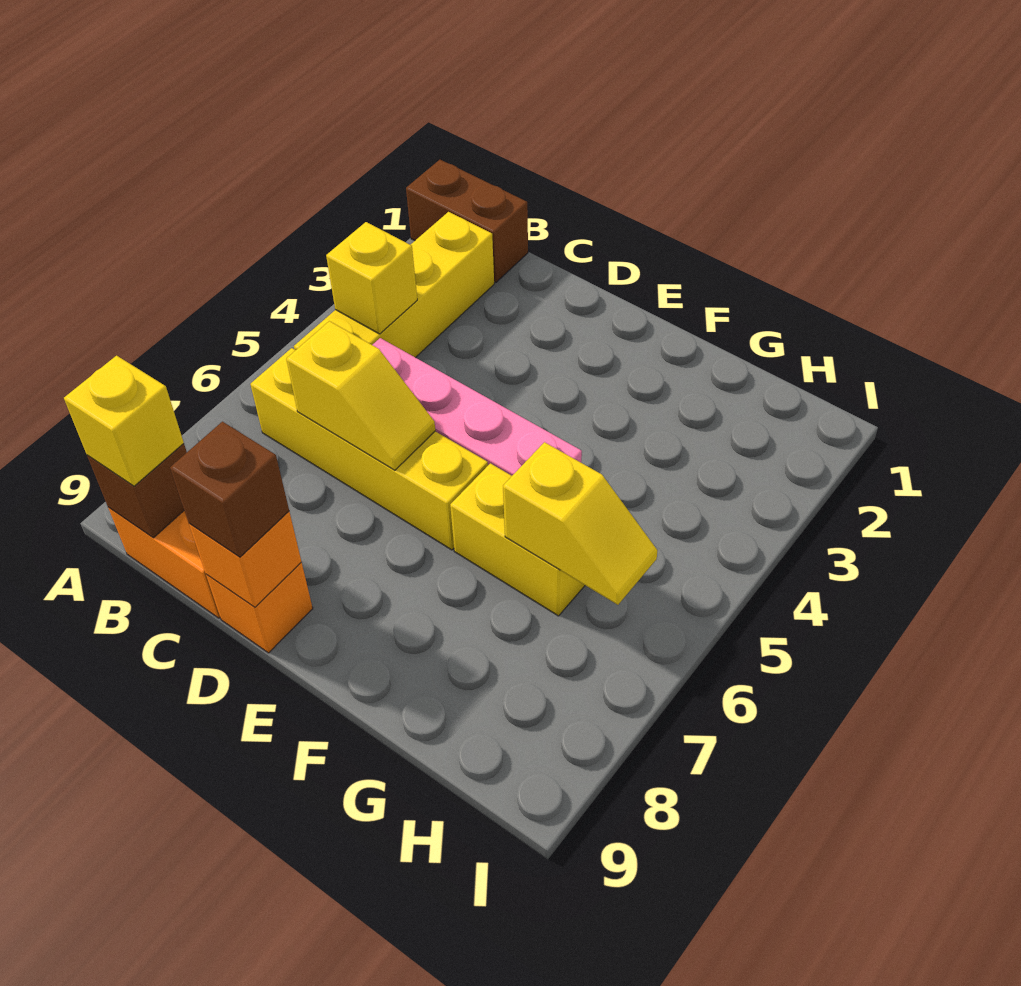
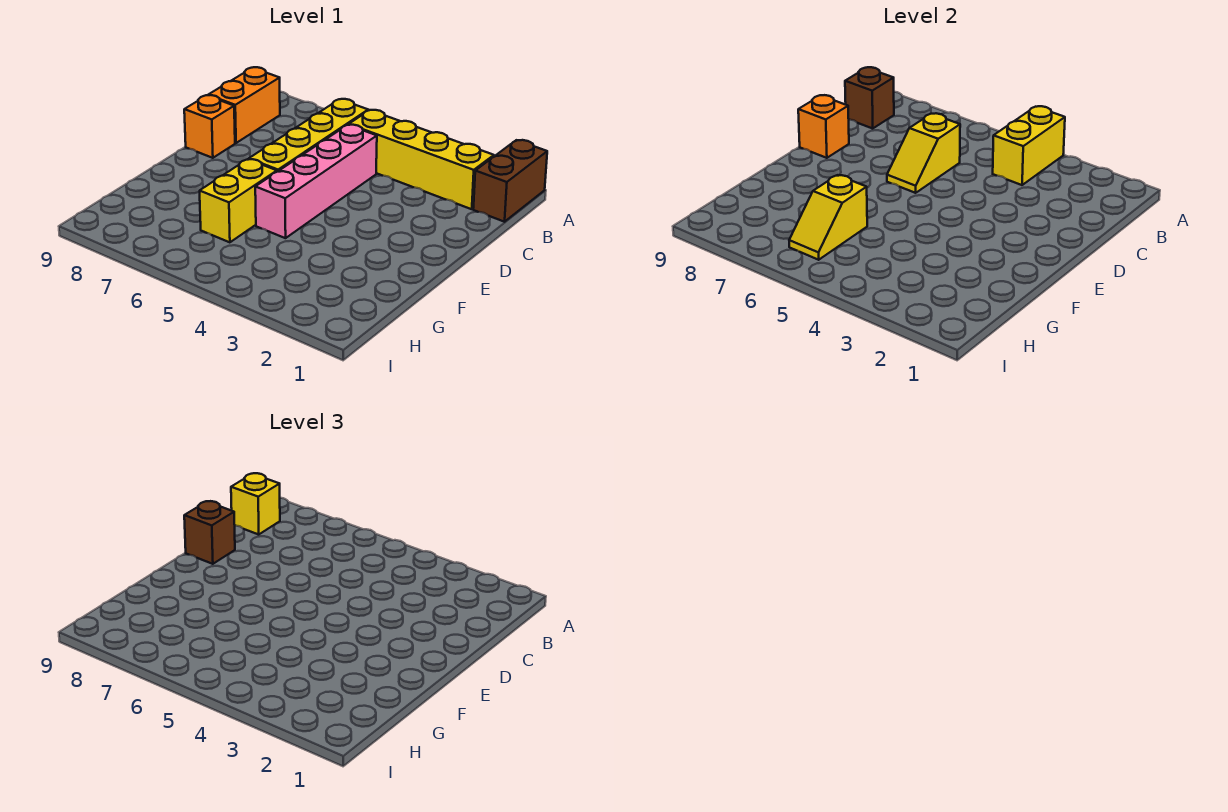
yellow brick B4 level 2 -> yellow brick A4:B4 level 2

